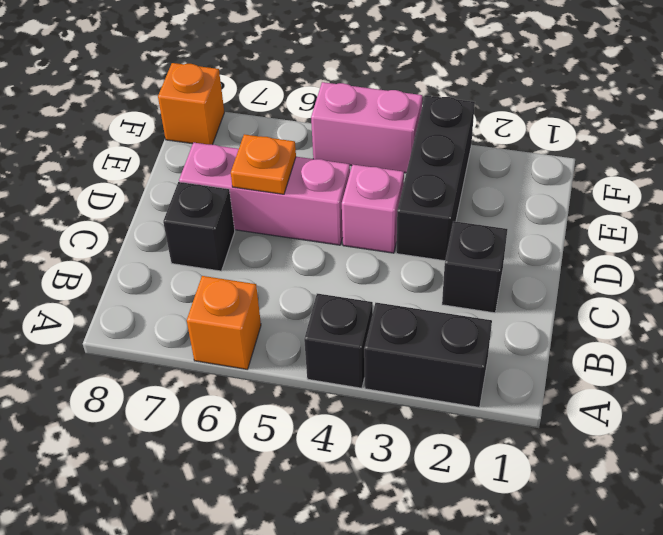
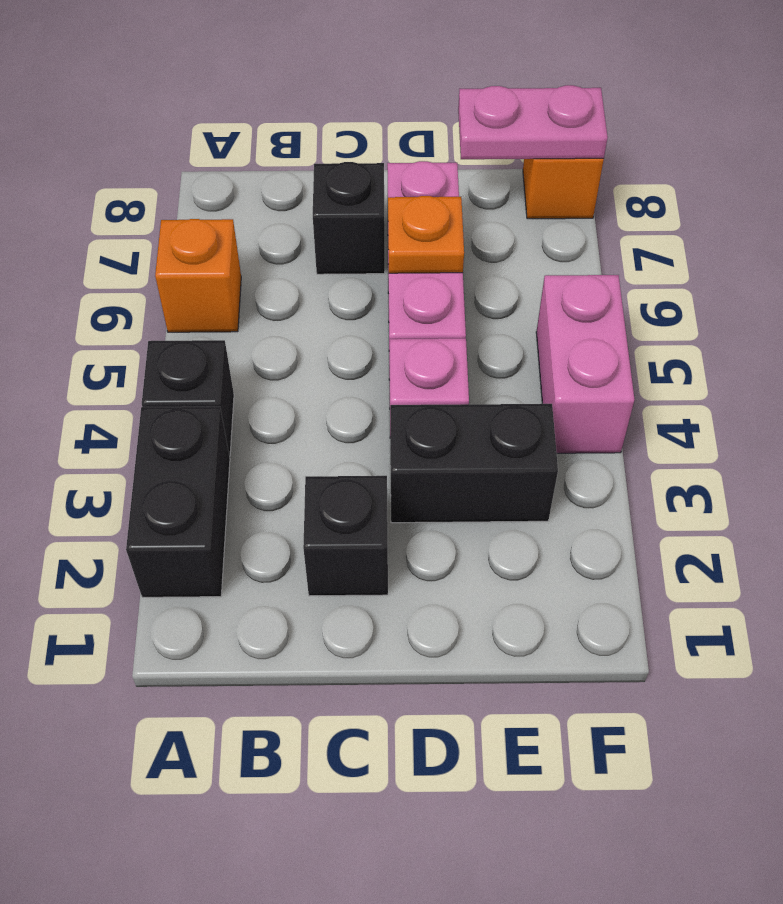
black brick D3:F3 level 1 -> black brick D3:E3 level 1
none -> pink plate E8:F8 level 2

